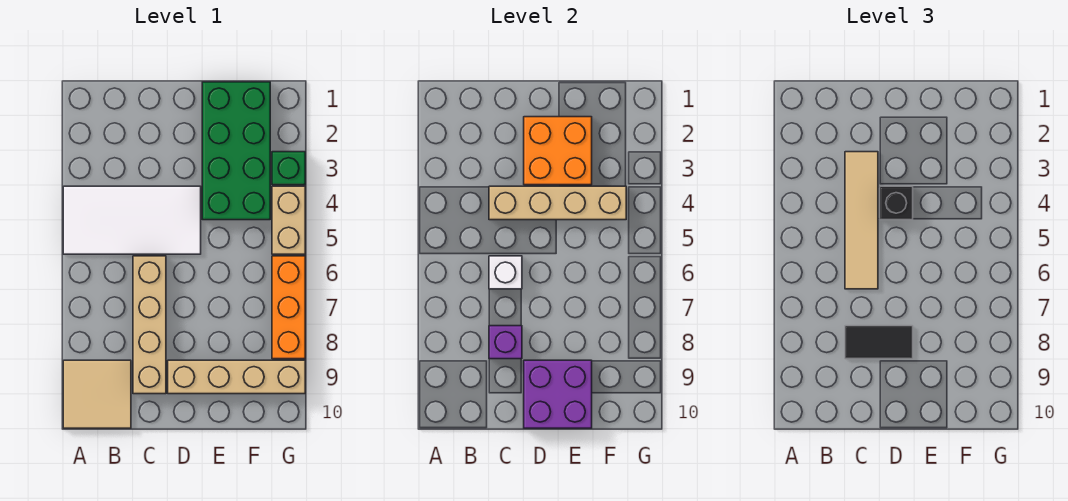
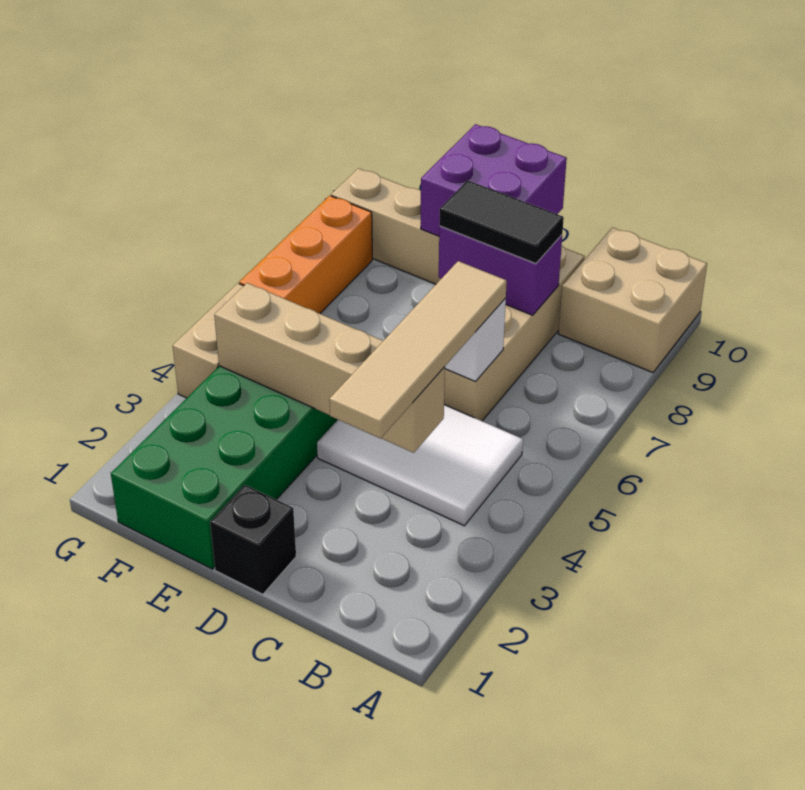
white tile A4:D5 level 1 -> white tile B4:D5 level 1
tan tile A9:B10 level 1 -> tan brick A9:B10 level 1
purple brick C8 level 2 -> purple brick C8:D8 level 2
orange brick D2:E3 level 2 -> none
black brick D4 level 3 -> black brick D1 level 1
green brick G3 level 1 -> none

